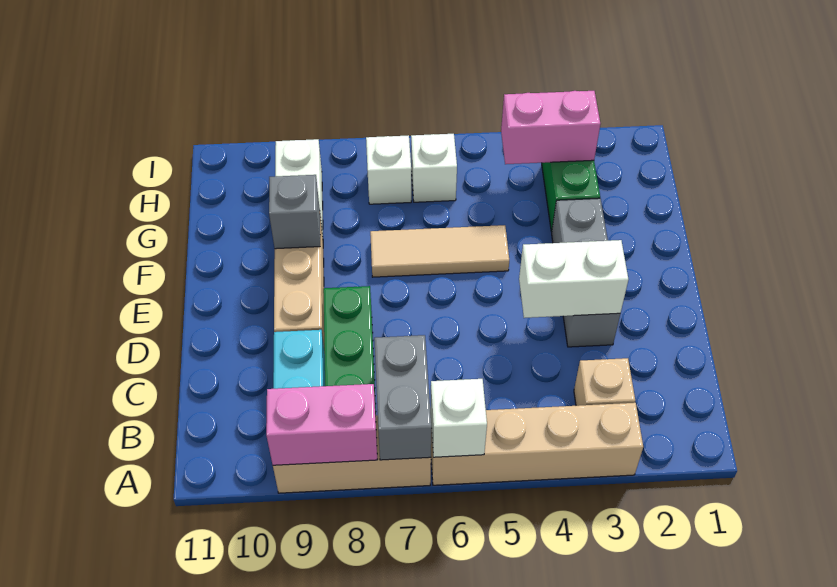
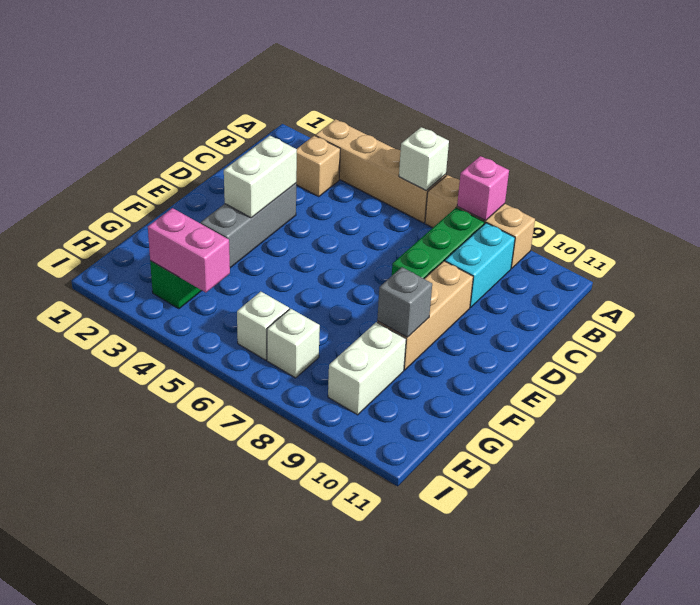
grey brick A7:B7 level 2 -> none
pink brick A8:A9 level 2 -> pink brick A8 level 2
white brick D3:D4 level 2 -> white brick D3:E3 level 2
tan tile F5:F7 level 1 -> none

